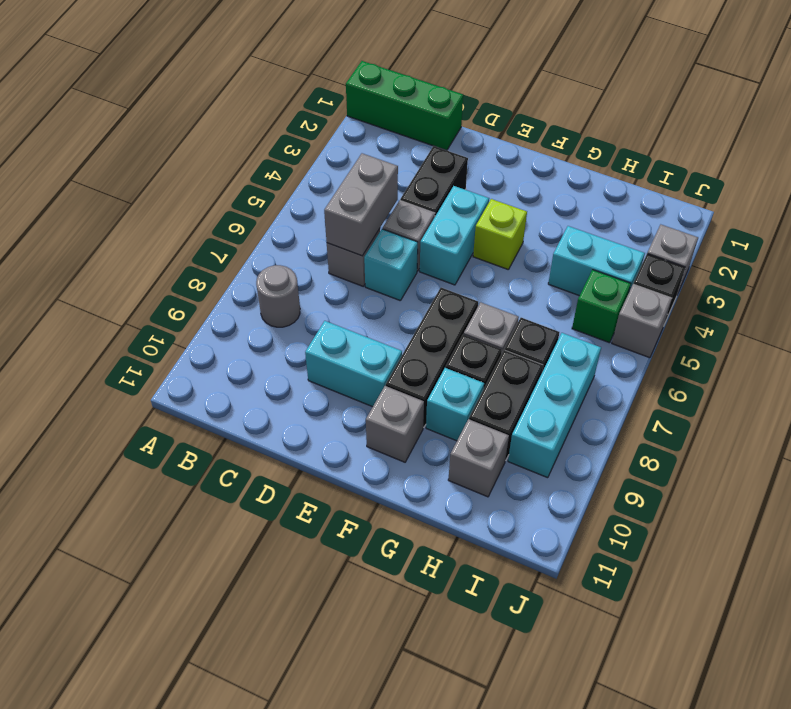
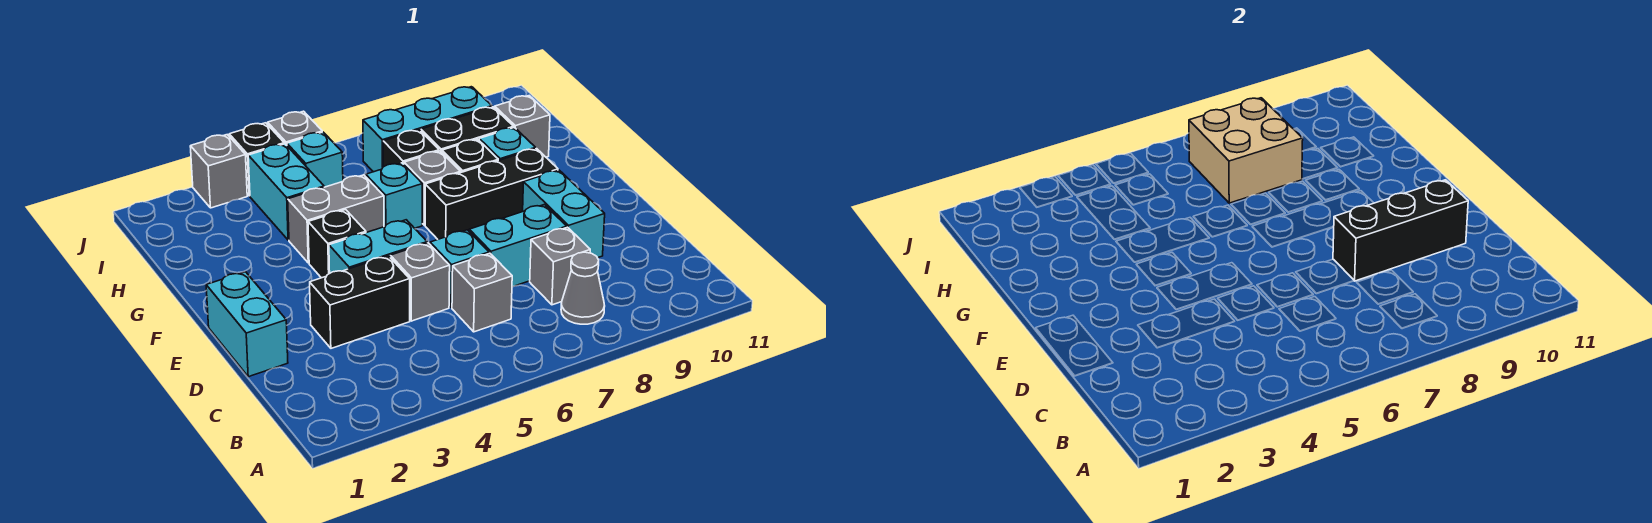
green brick A1:C1 level 1 -> none
grey round brick B8 level 1 -> grey cone B8 level 1
grey brick C5:C6 level 2 -> grey brick G4:G5 level 1
none -> cyan brick D1:E1 level 1
none -> cyan brick D7:D8 level 1
none -> black brick D8:D10 level 2
lime brick F4 level 1 -> black brick F4 level 1
grey brick F10 level 1 -> grey brick C8 level 1
none -> cyan brick G6 level 1
none -> tan brick H7:I8 level 2
green brick I5 level 1 -> cyan brick I5 level 1

